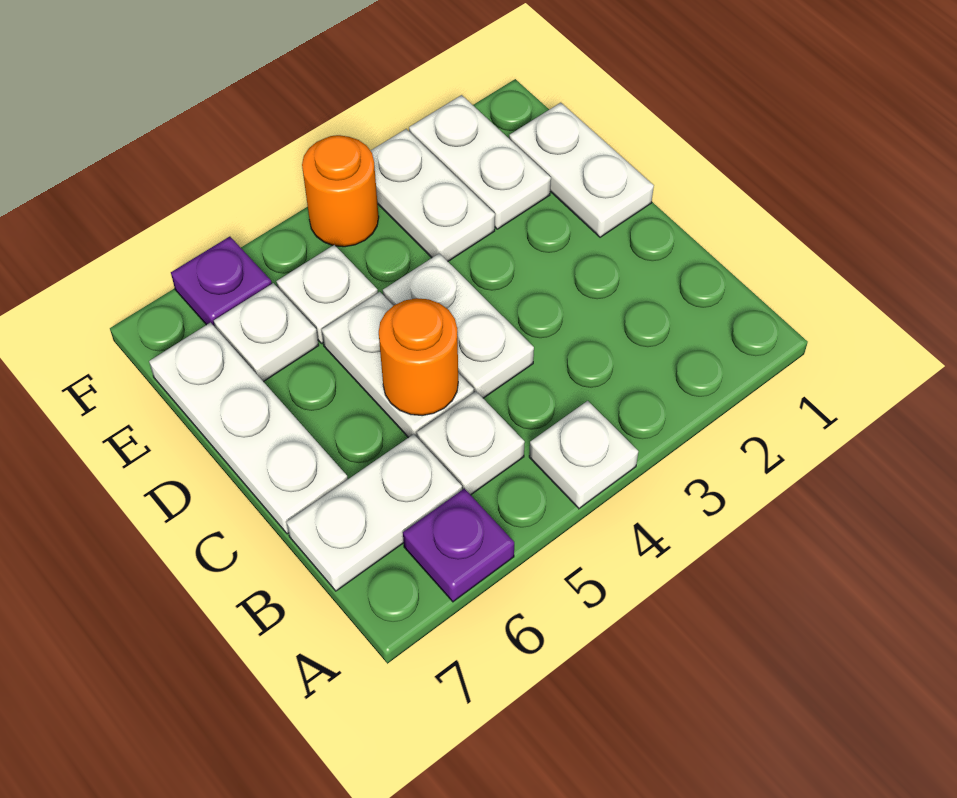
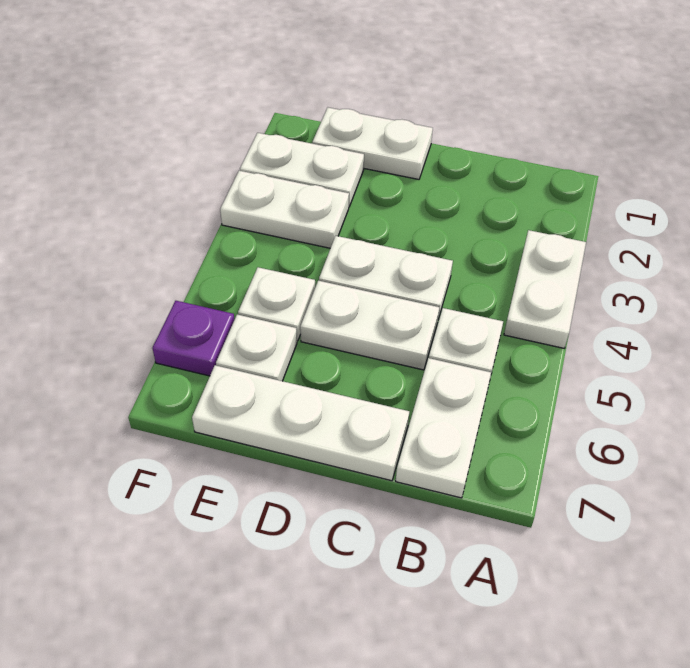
white plate A4 level 1 -> white plate A3:A4 level 1
purple plate A6 level 1 -> none
orange round brick C5 level 2 -> none
orange round brick F4 level 1 -> none

